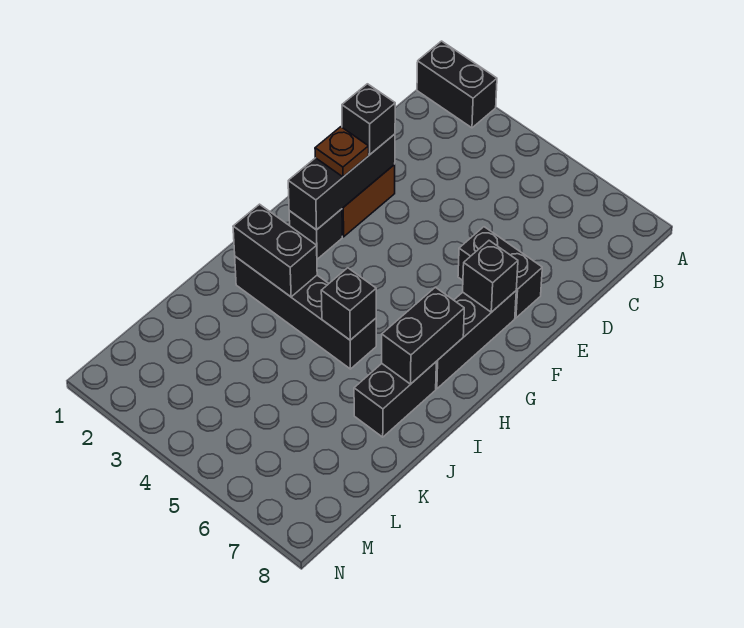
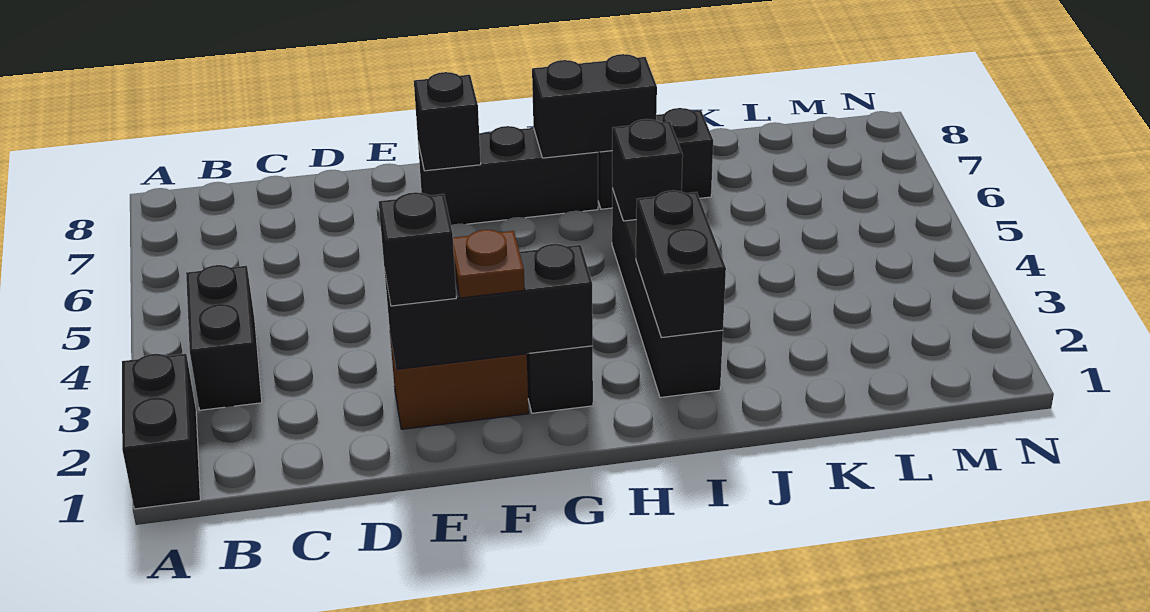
black brick E6:E7 level 1 -> black brick B3:B4 level 1

